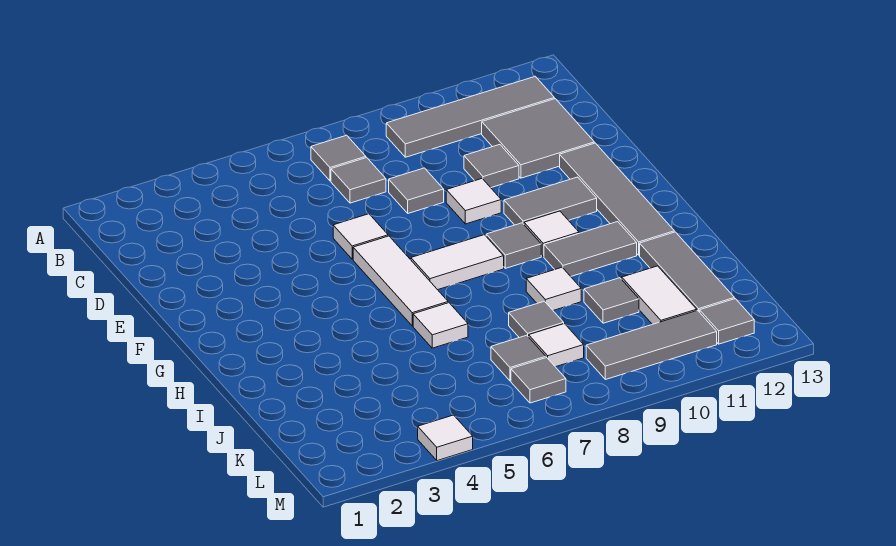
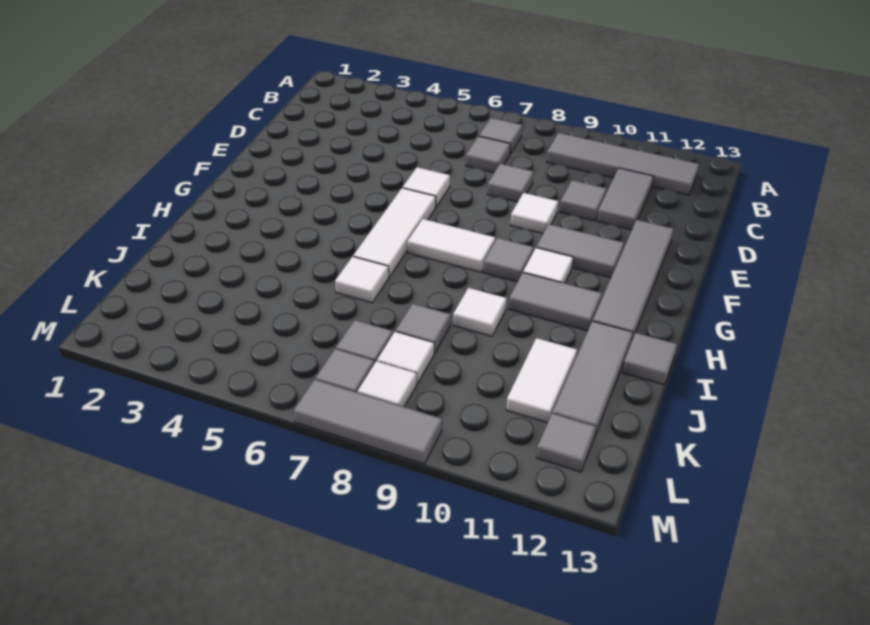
grey tile C11:D12 level 1 -> grey tile C11:D11 level 1
grey tile J10 level 1 -> grey tile I13 level 1
grey tile L9:L11 level 1 -> grey tile M7:M9 level 1
white tile M4 level 1 -> white tile L8 level 1

